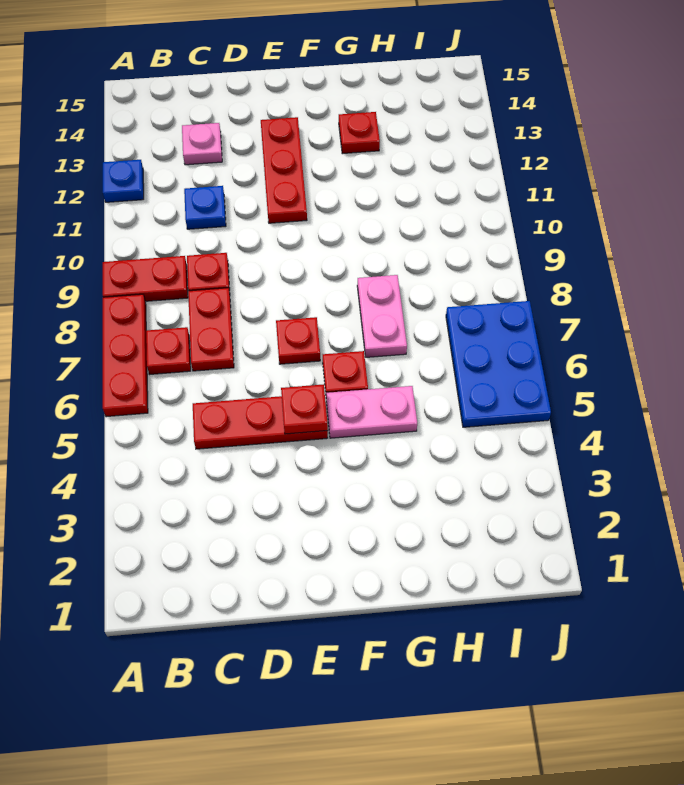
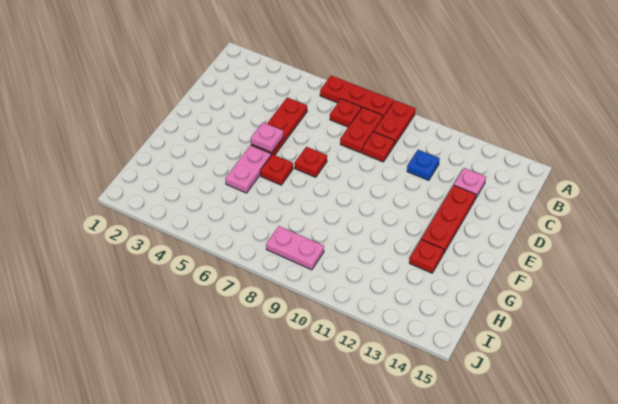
blue plate A12 level 1 -> none
red plate C7:C8 level 1 -> red plate B8:C8 level 1
red plate E5 level 2 -> pink plate E5 level 2
red plate E11:E13 level 1 -> red plate D13:F13 level 1
pink plate G7:G8 level 1 -> pink plate I8:I9 level 1
blue plate I5:J7 level 1 -> none

